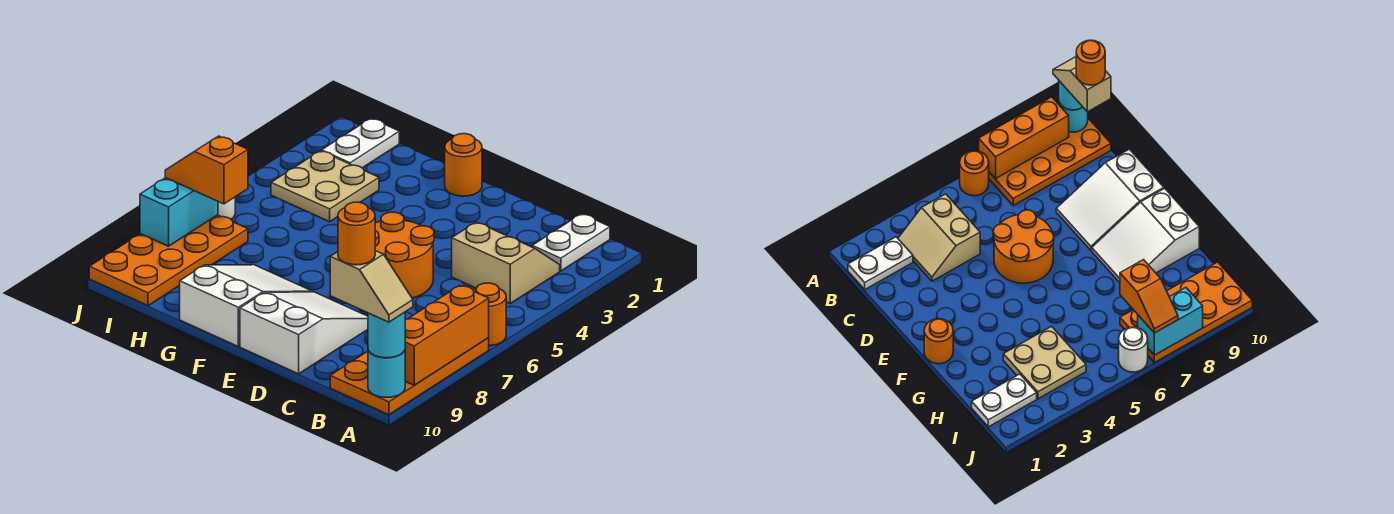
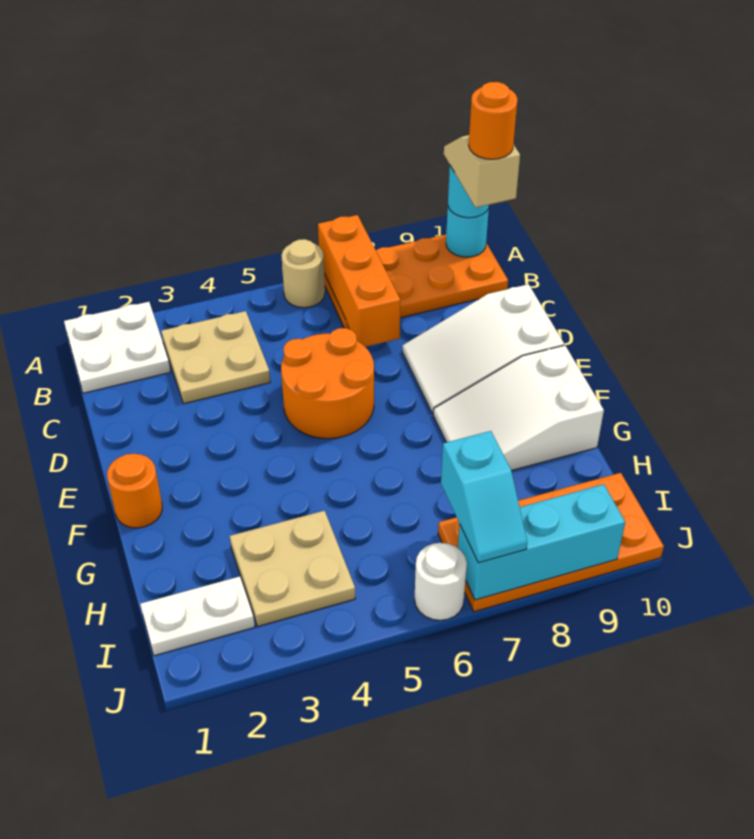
orange round brick A6 level 1 -> tan round brick A6 level 1
orange brick A7:A9 level 2 -> orange brick A7:C7 level 2
white plate B1:B2 level 1 -> white plate A1:B2 level 1
tan slope B3:C4 level 1 top 4 -> tan plate B3:C4 level 1
orange slope I7:J7 level 3 top I -> cyan slope I7:J7 level 3 top I
cyan brick J7:J8 level 2 -> cyan brick J7:J9 level 2

